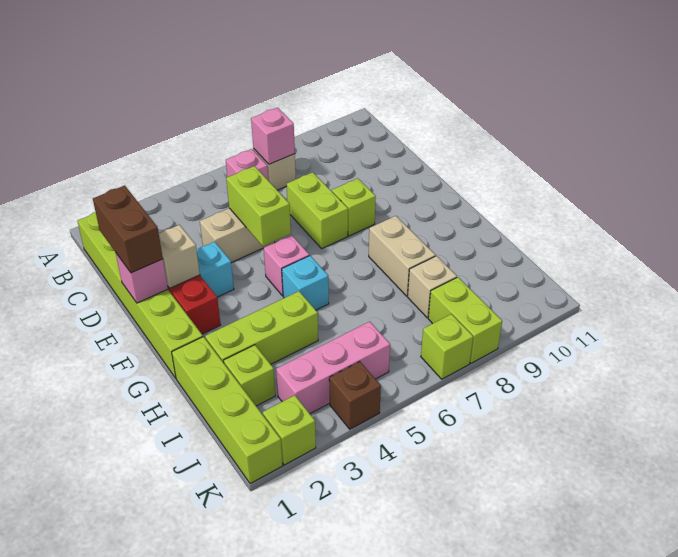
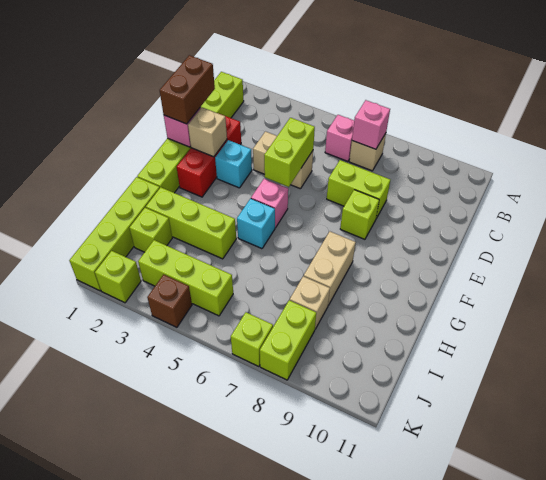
lime brick D7:E7 level 1 -> lime brick D7:D8 level 1
pink brick J3:J5 level 1 -> lime brick J3:J5 level 1

